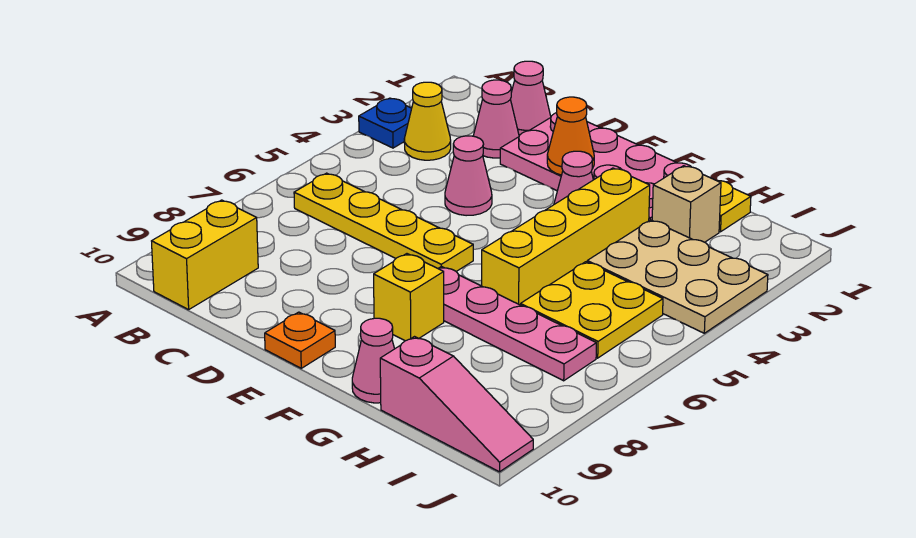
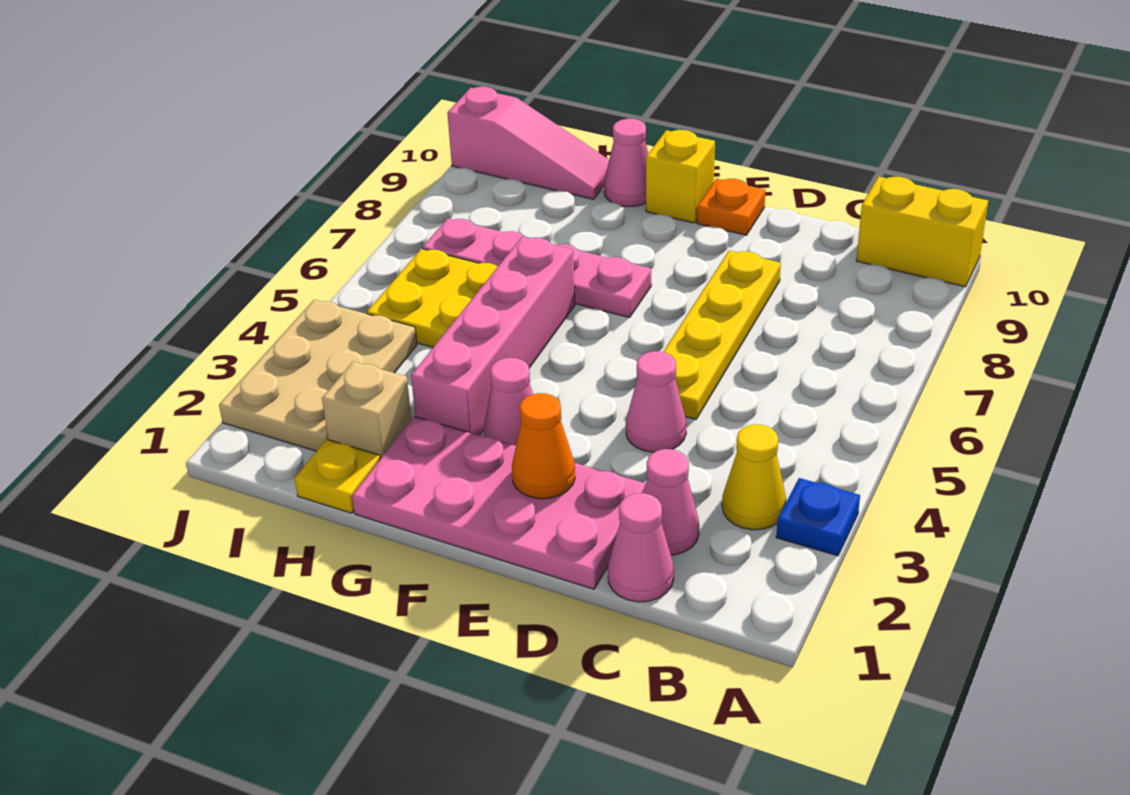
yellow plate B6:E6 level 1 -> yellow plate D5:D8 level 1
yellow brick B9:B10 level 1 -> yellow brick A10:B10 level 1
yellow brick F8 level 1 -> yellow brick F10 level 1
yellow brick G3:G6 level 1 -> pink brick G3:G6 level 1
tan plate H3:J4 level 1 -> tan plate I2:J4 level 1
pink slope H10:J10 level 1 top H -> pink slope H10:J10 level 1 top J

